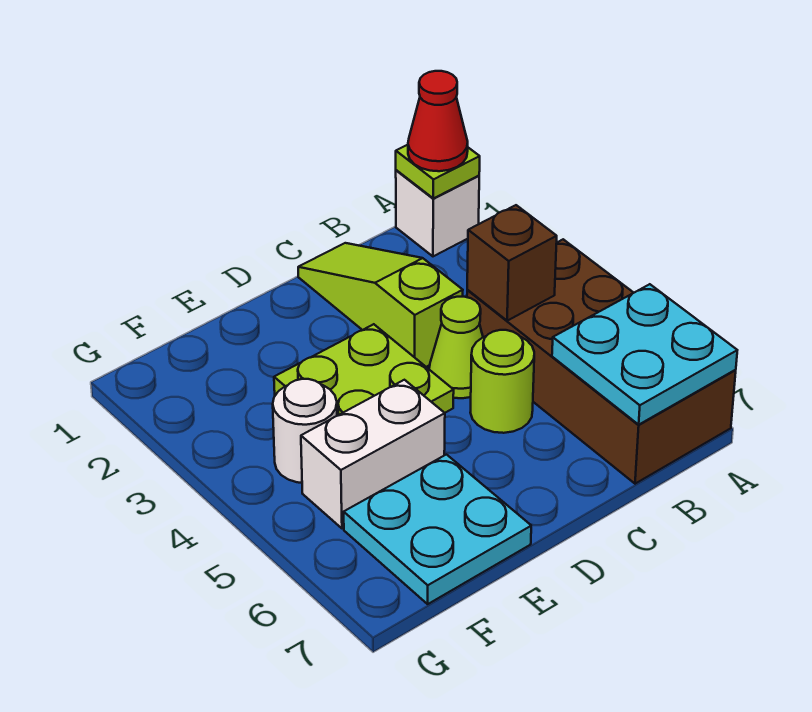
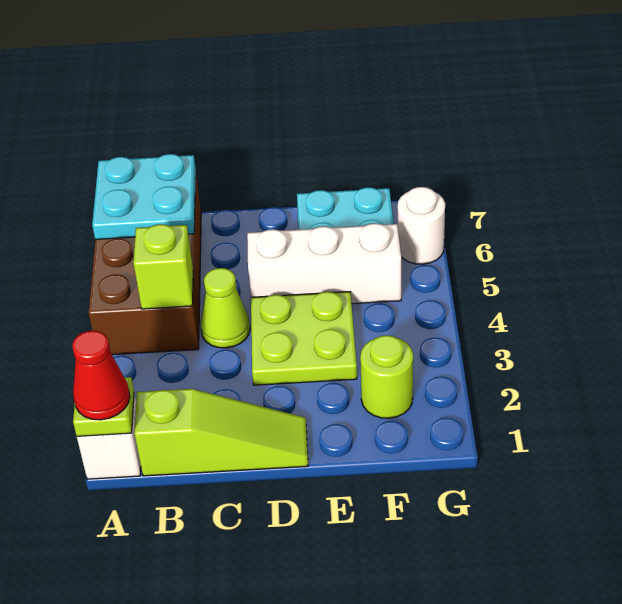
brown brick B4 level 2 -> lime brick B4 level 2
lime slope C1:C3 level 1 top 3 -> lime slope B1:D1 level 1 top B
lime round brick C5 level 1 -> lime round brick F2 level 1
white brick E5:F5 level 1 -> white brick D5:F5 level 1
white round brick F4 level 1 -> white round brick G6 level 1

